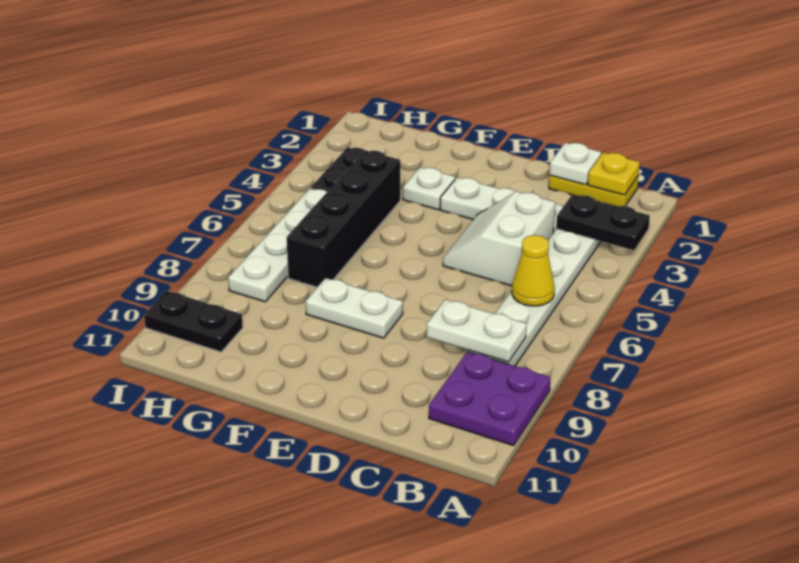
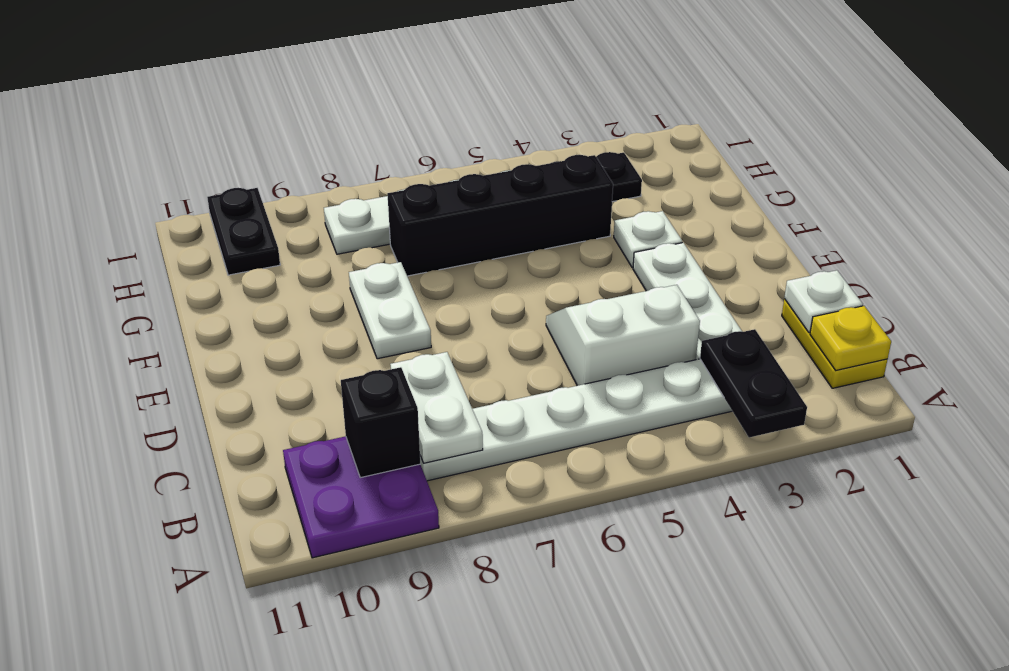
yellow cone B6 level 2 -> none
none -> black brick B9 level 2

